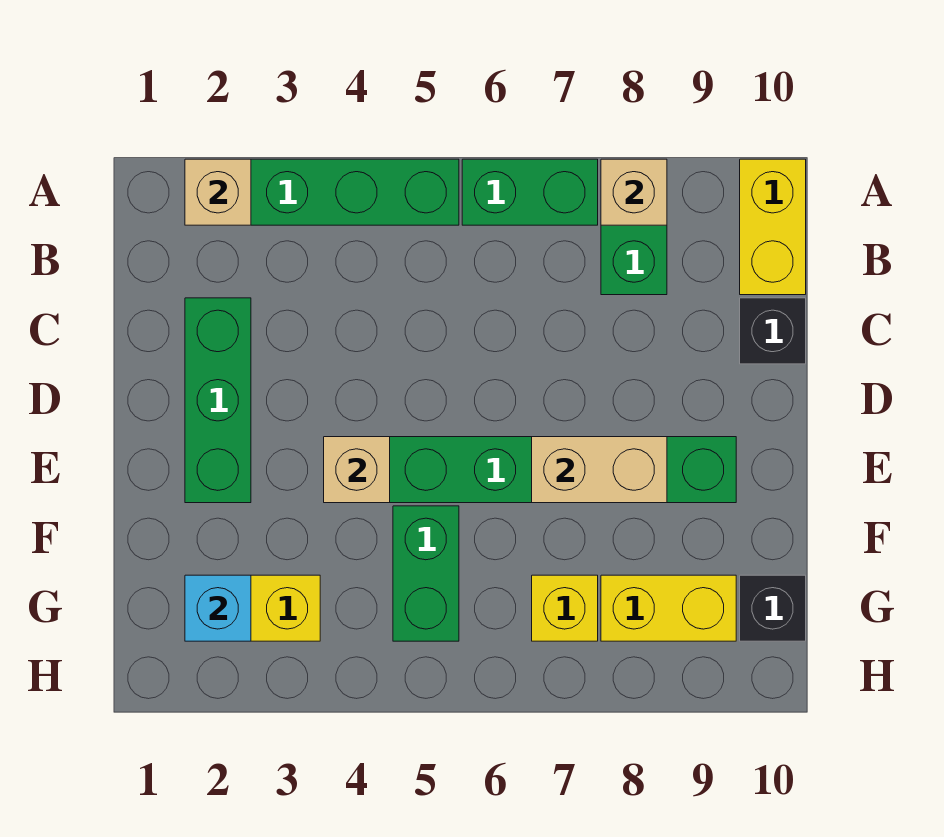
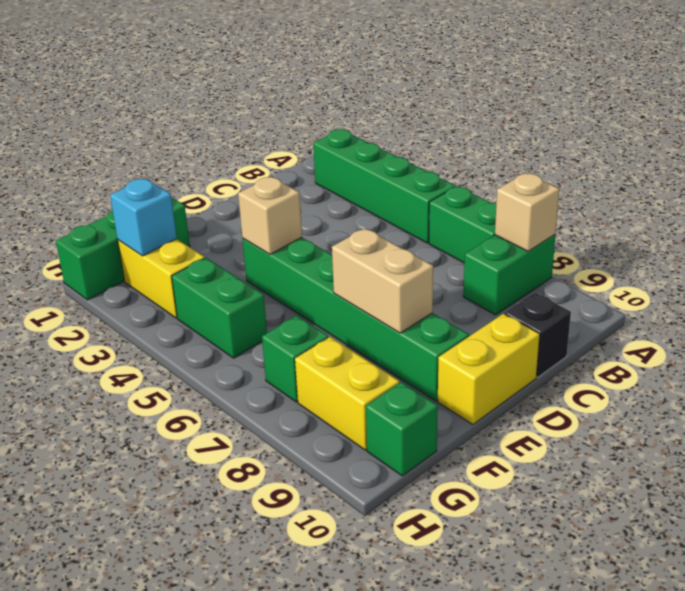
tan brick A2 level 2 -> none
yellow brick A10:B10 level 1 -> yellow brick D10:E10 level 1
green brick C2:E2 level 1 -> green brick F1:H1 level 1
green brick F5:G5 level 1 -> green brick G4:G5 level 1
yellow brick G7 level 1 -> green brick G7 level 1
black brick G10 level 1 -> green brick G10 level 1

